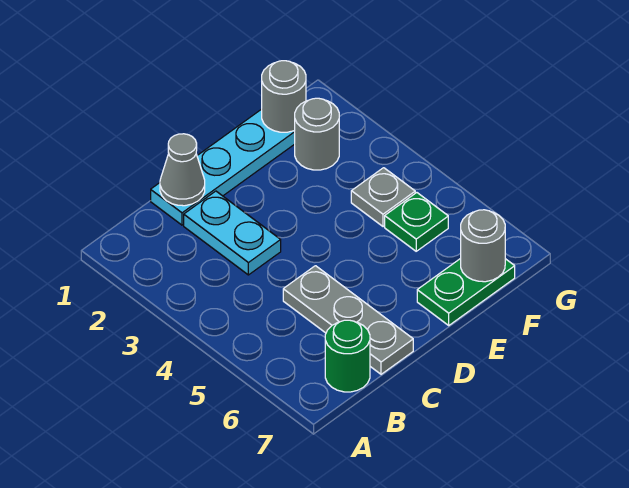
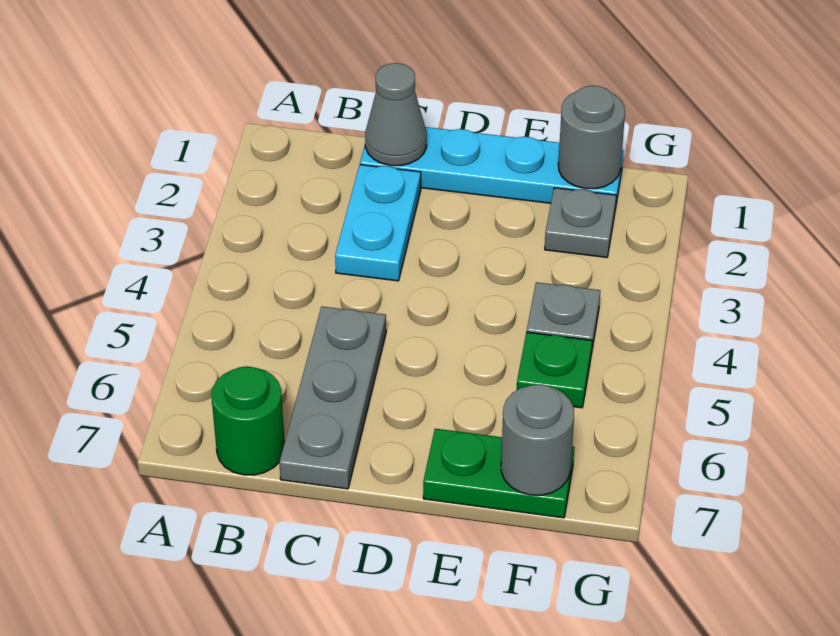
grey round brick F2 level 1 -> grey plate F2 level 1

